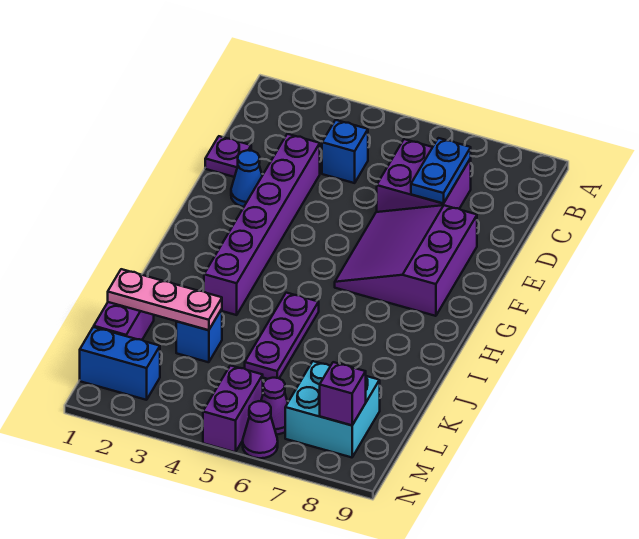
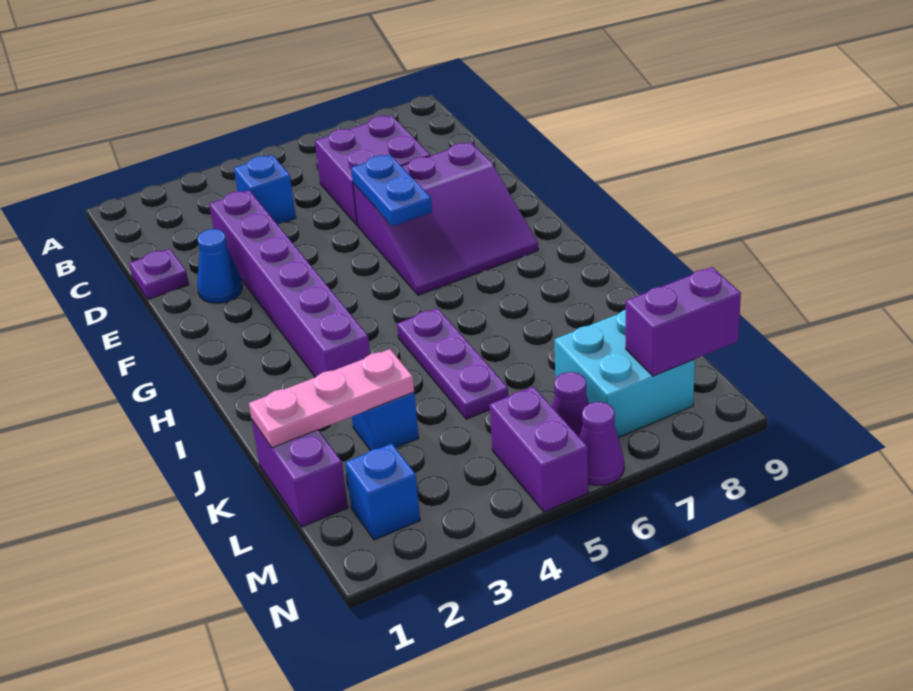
blue plate C7:D7 level 2 -> blue plate E6:F6 level 2
purple slope E6:G8 level 1 top 8 -> purple slope E6:G8 level 1 top E
blue brick M1:M2 level 1 -> blue brick M2 level 1
purple brick M8 level 2 -> purple brick M8:M9 level 2

